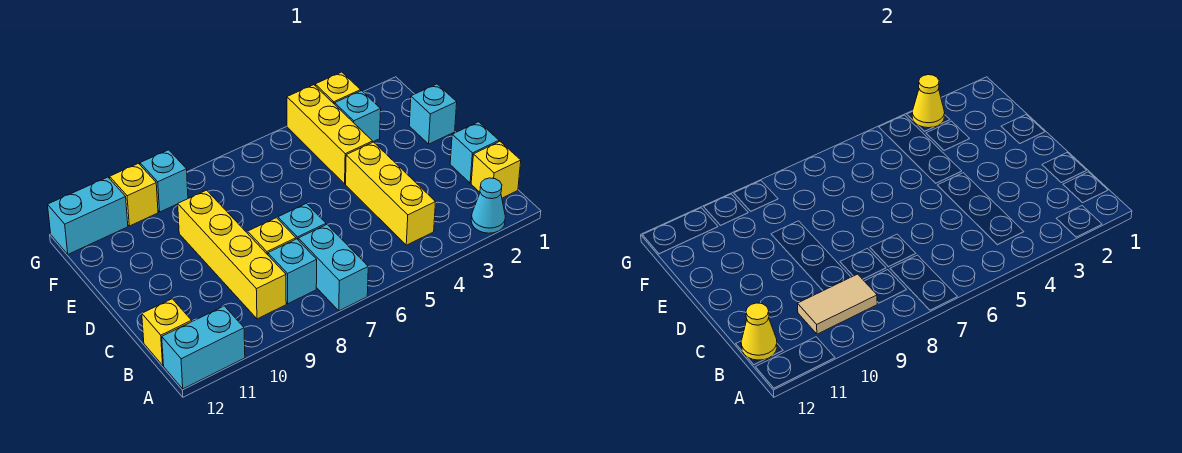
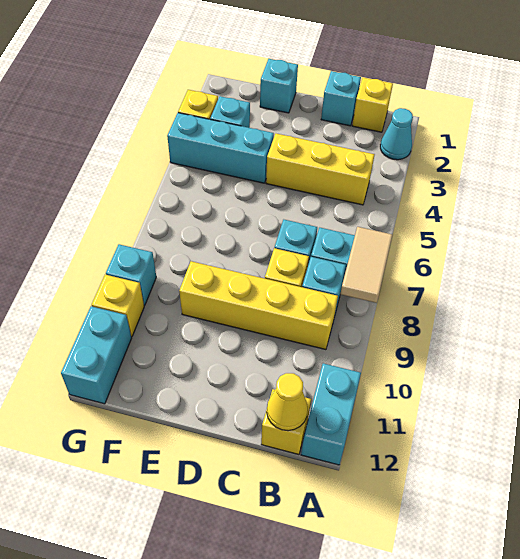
tan tile B9:B10 level 2 -> tan tile A7:A8 level 2
yellow brick E4:G4 level 1 -> cyan brick E4:G4 level 1
yellow cone G3 level 2 -> none

